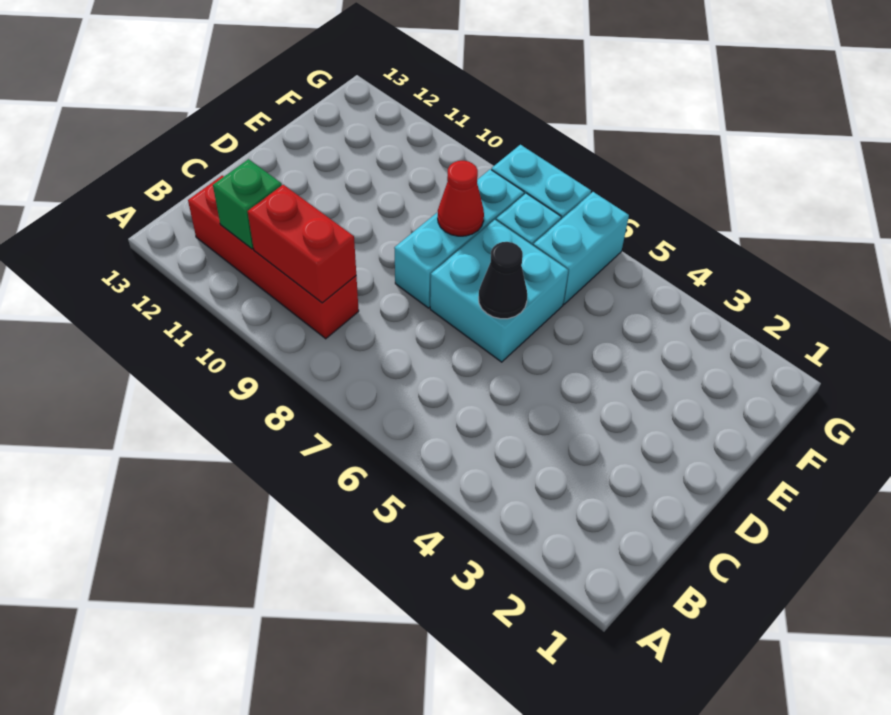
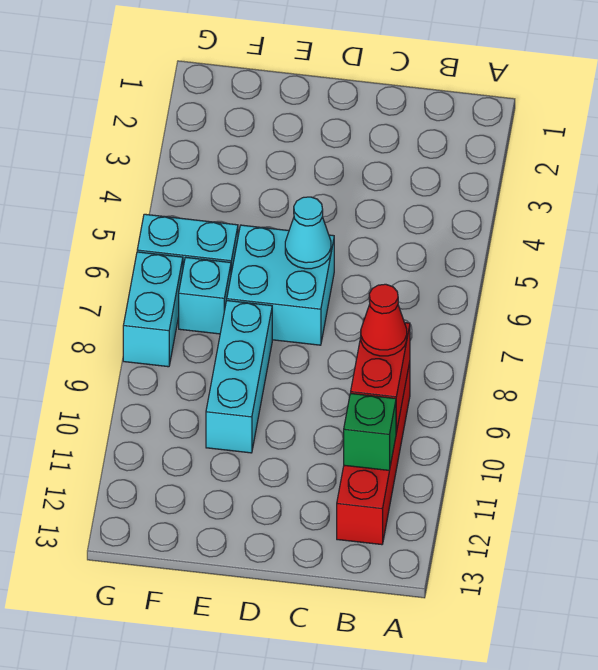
black cone D6 level 2 -> cyan cone D6 level 2
cyan brick D8:F8 level 1 -> cyan brick E8:E10 level 1
red cone E8 level 2 -> red cone B9 level 3

